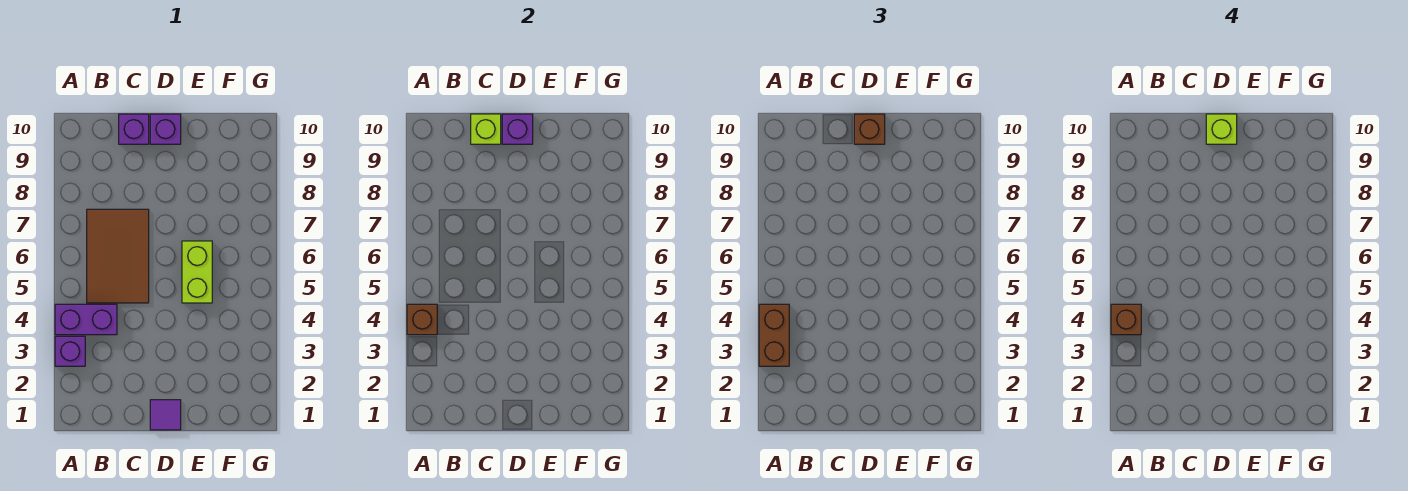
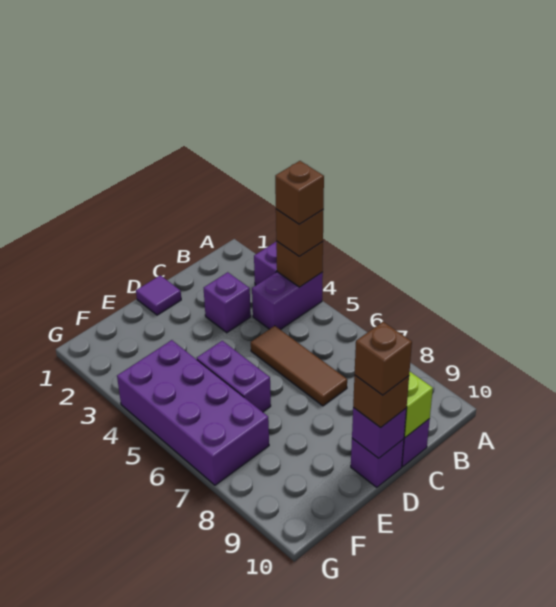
brown brick A3:A4 level 3 -> brown brick A4 level 3
brown tile B5:C7 level 1 -> brown tile C5:C7 level 1
none -> purple brick C3 level 1
lime brick D10 level 4 -> brown brick D10 level 4
lime brick E5:E6 level 1 -> purple brick E5:E6 level 1
none -> purple brick F4:G7 level 1

